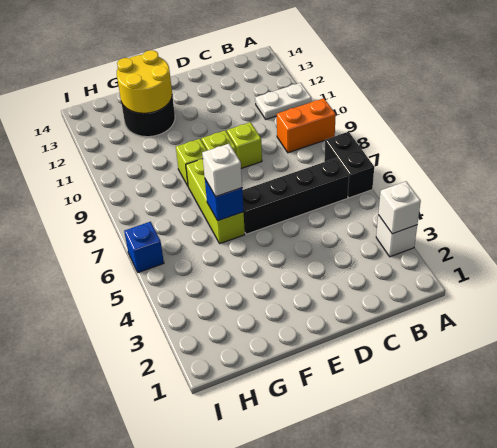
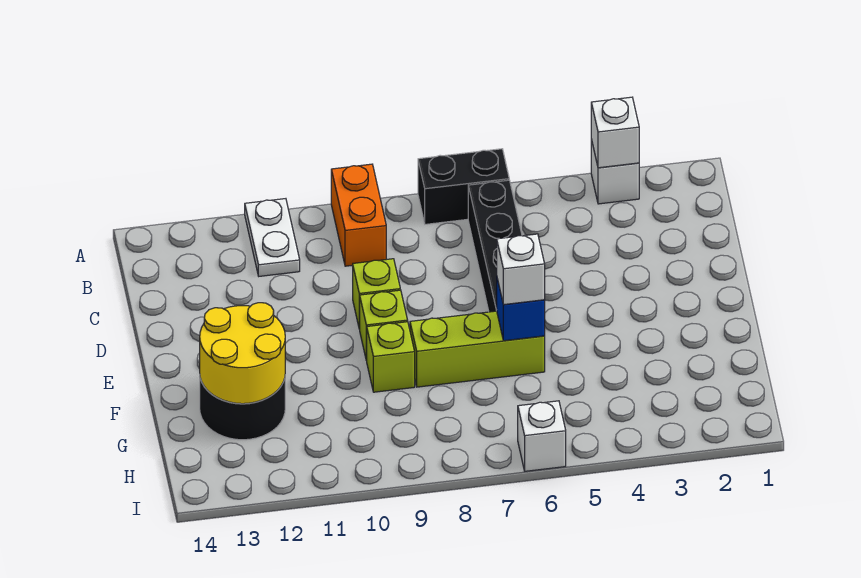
blue brick I6 level 1 -> white brick I6 level 1

